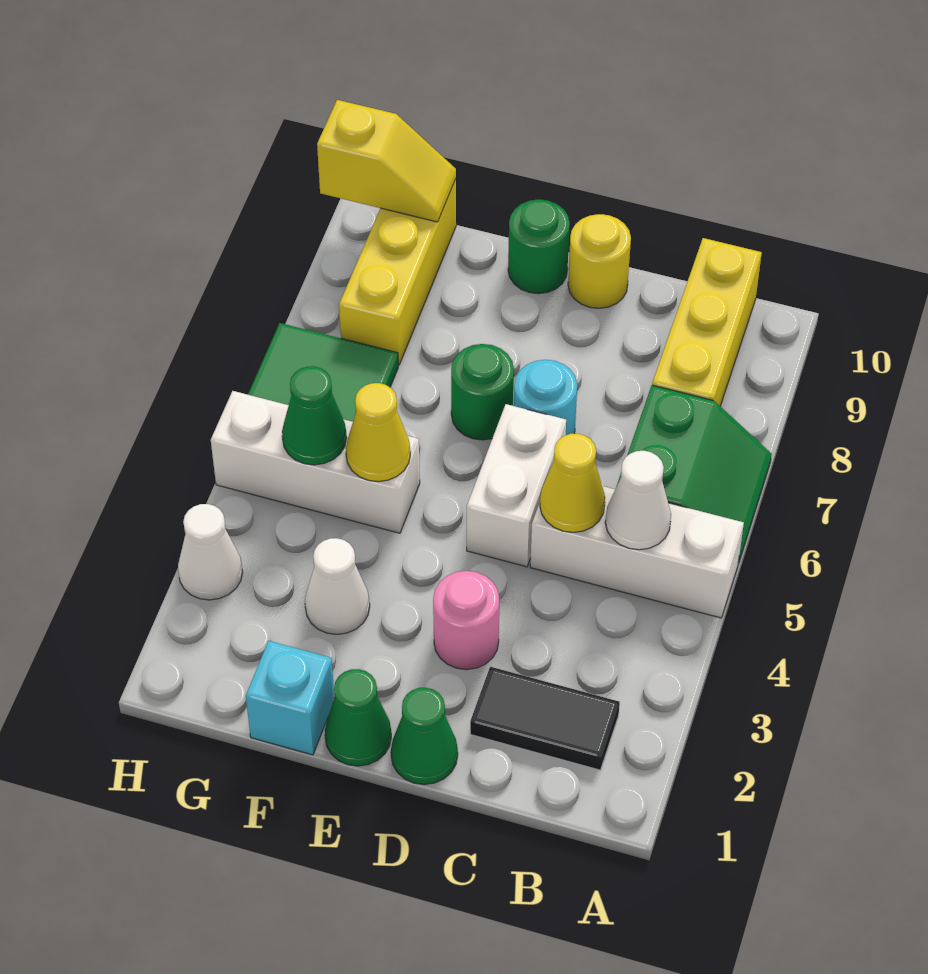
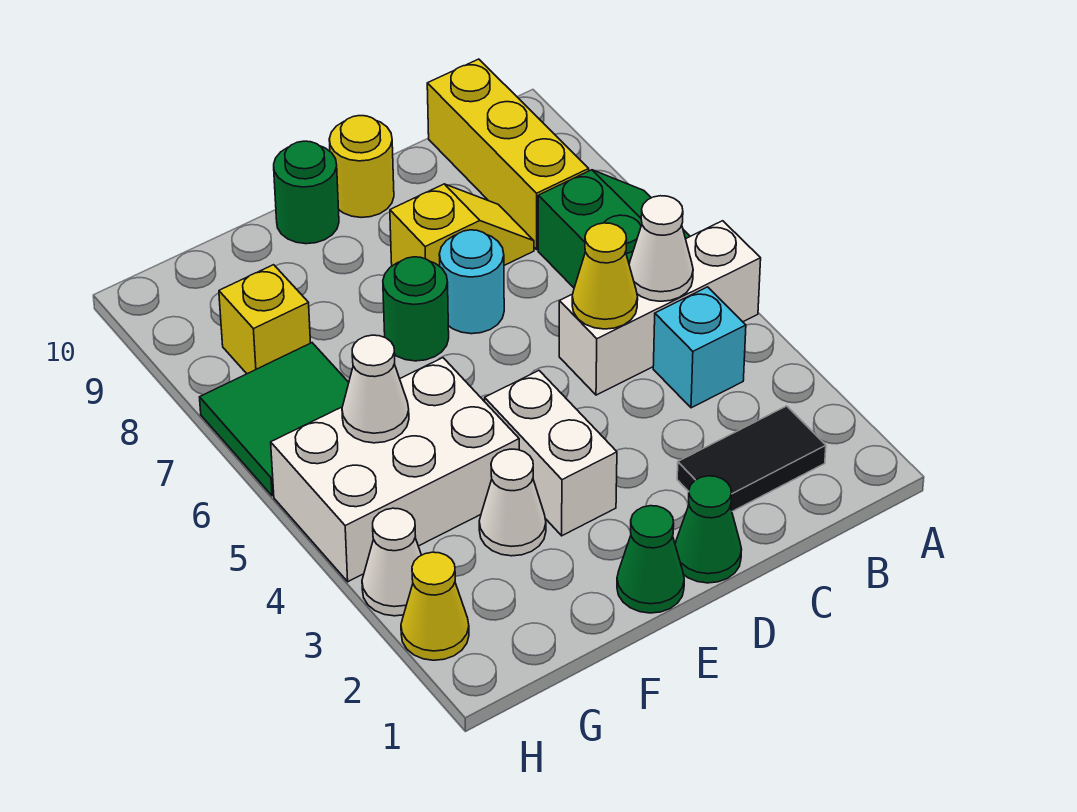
pink round brick D3 level 1 -> none
white brick D5:D6 level 1 -> white brick E3:E4 level 1
cyan brick F1 level 1 -> cyan brick B4 level 1
white brick F5:H5 level 1 -> white brick F4:H5 level 1
yellow cone F5 level 2 -> yellow cone H2 level 1
green cone G5 level 2 -> white cone G5 level 2
yellow brick G8:G10 level 1 -> yellow brick G8 level 1
yellow slope G10:H10 level 2 top H -> yellow slope C8:D8 level 1 top D

